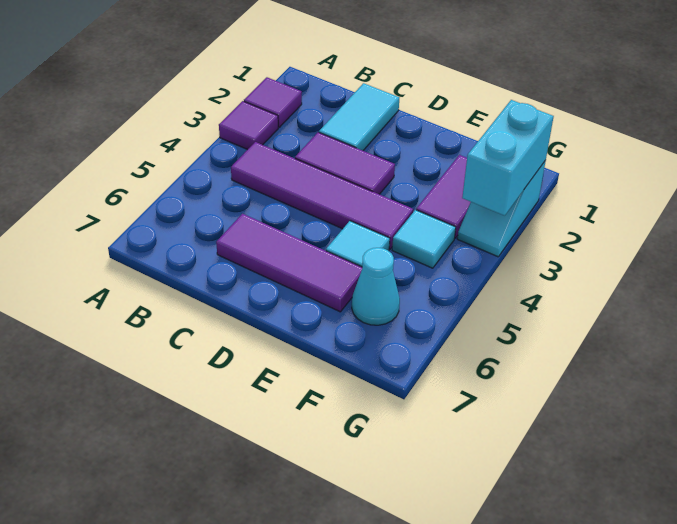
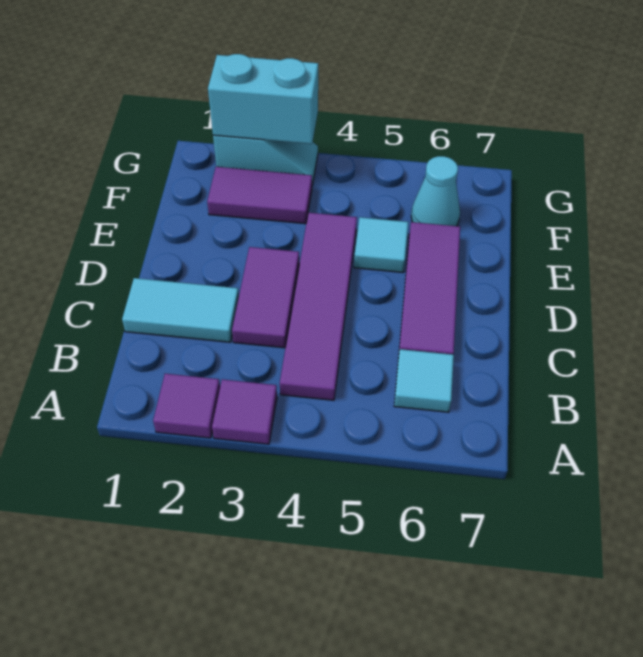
cyan tile F4 level 1 -> cyan tile B6 level 1

